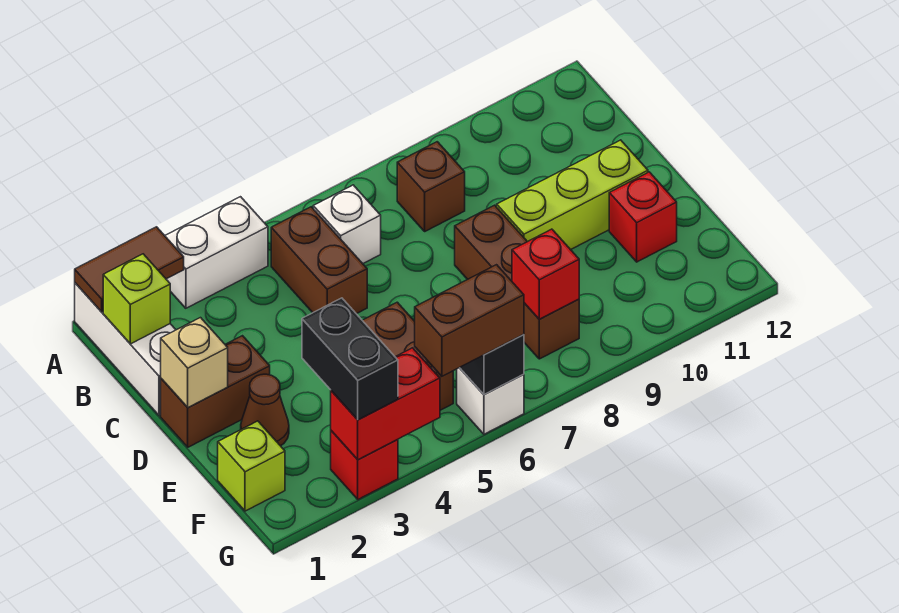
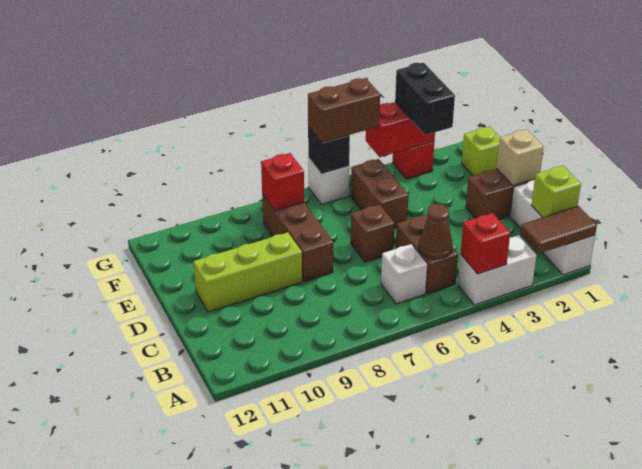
brown brick B8 level 1 -> brown brick D6 level 1
brown cone E2 level 1 -> brown cone B5 level 2
red brick E11 level 1 -> red brick A4 level 2

